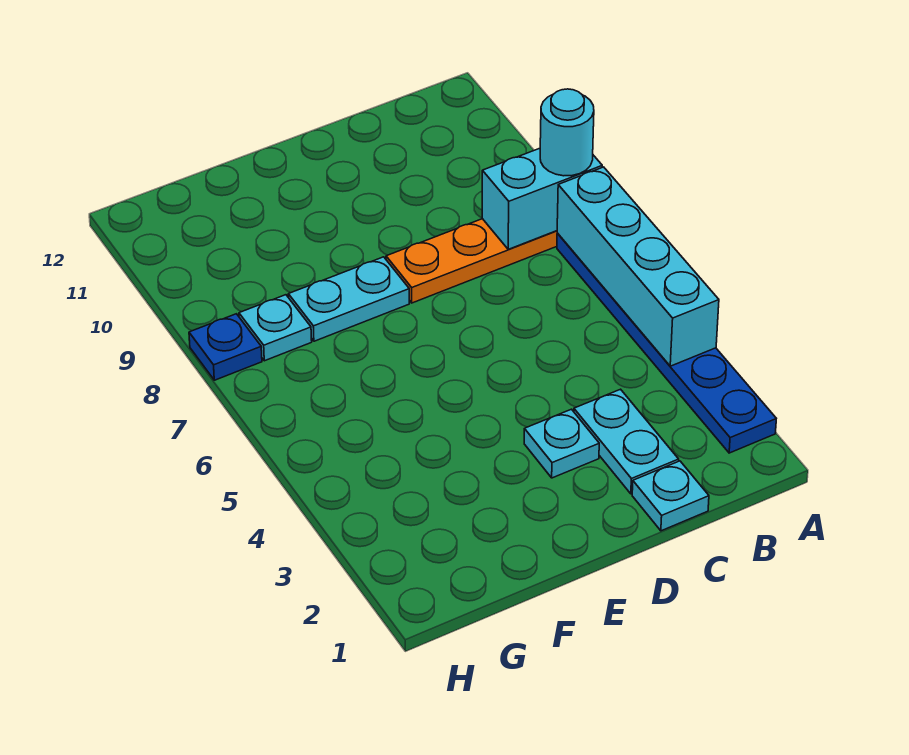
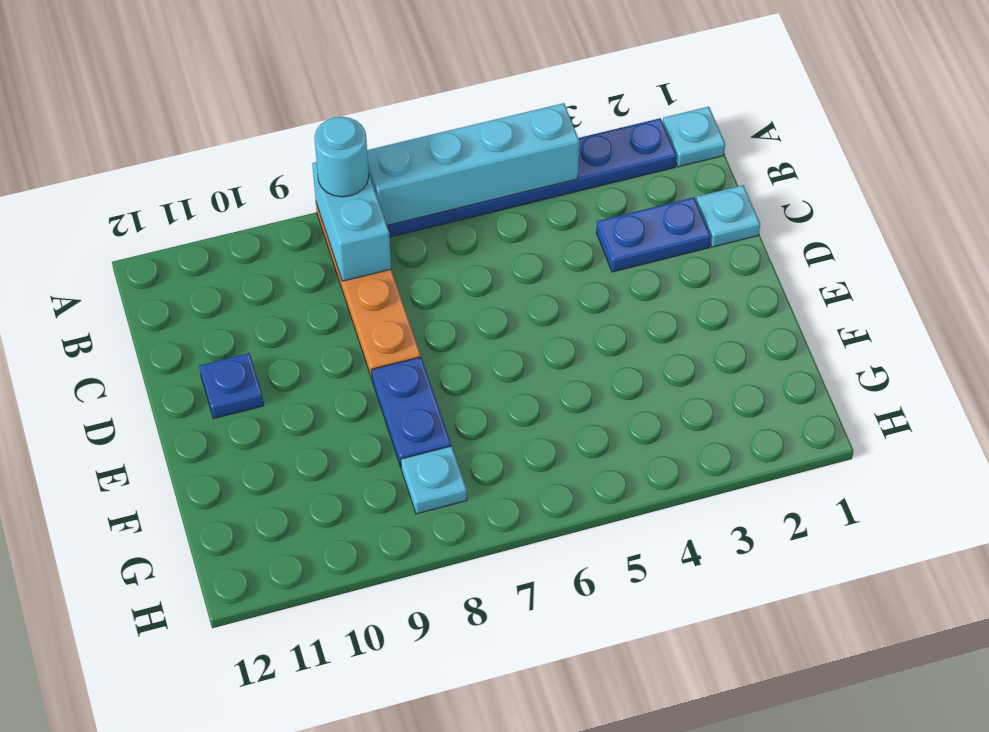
cyan plate C2:C3 level 1 -> blue plate C2:C3 level 1
cyan plate D3 level 1 -> cyan plate A1 level 1
cyan plate E8:F8 level 1 -> blue plate E8:F8 level 1
blue plate H8 level 1 -> blue plate D11 level 1

